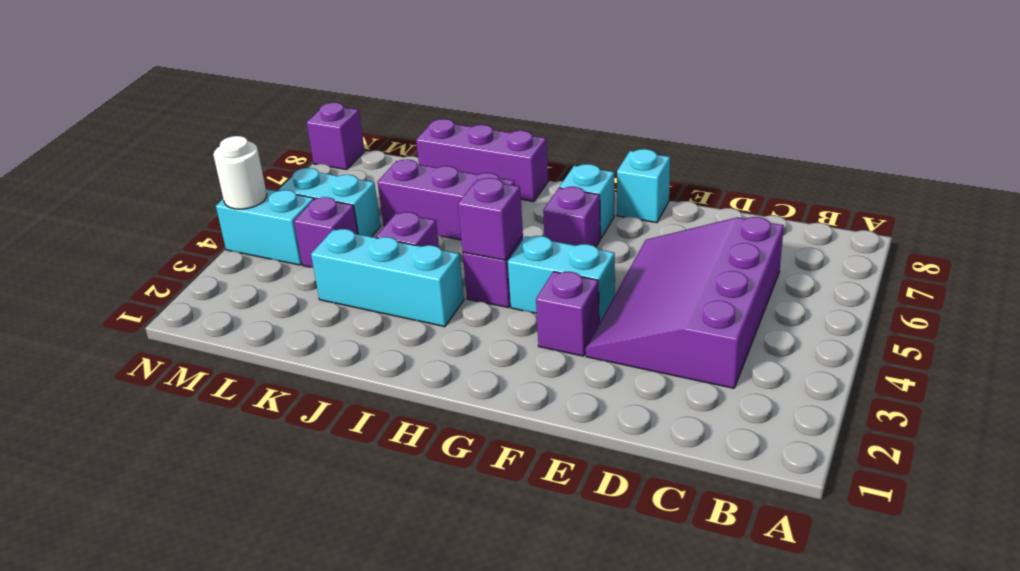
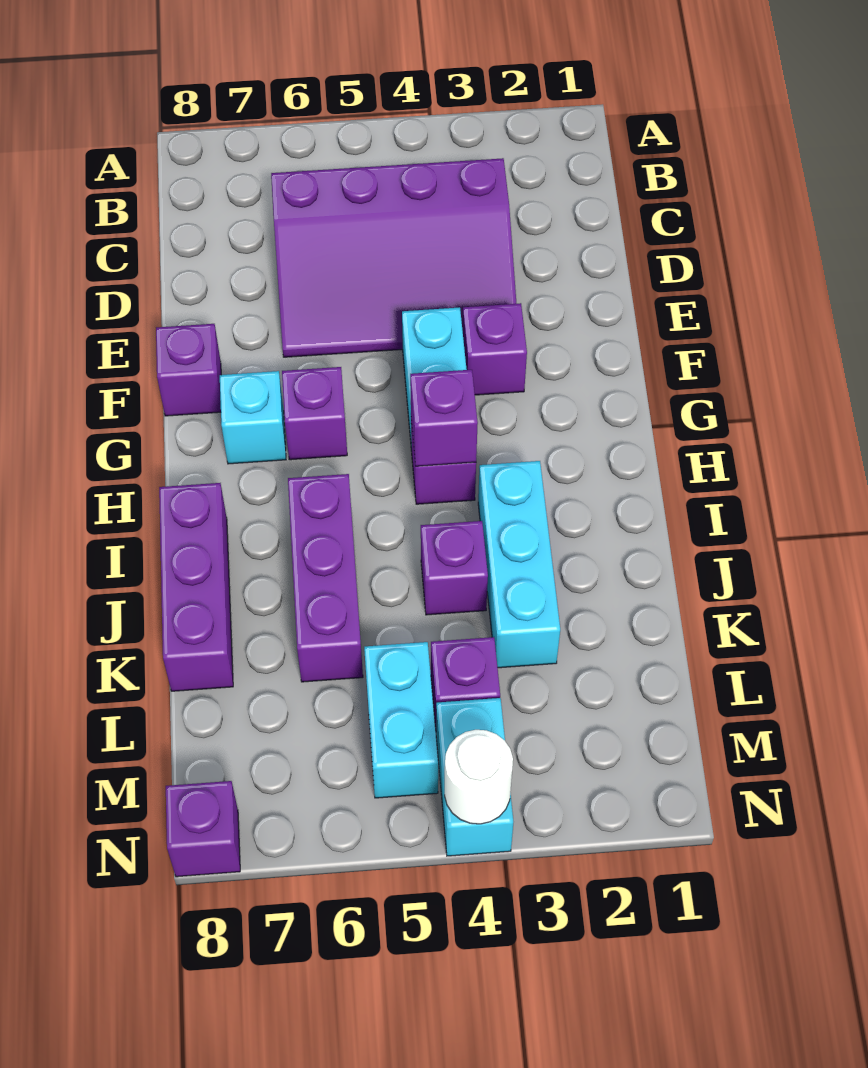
cyan brick F8 level 1 -> purple brick F8 level 1

